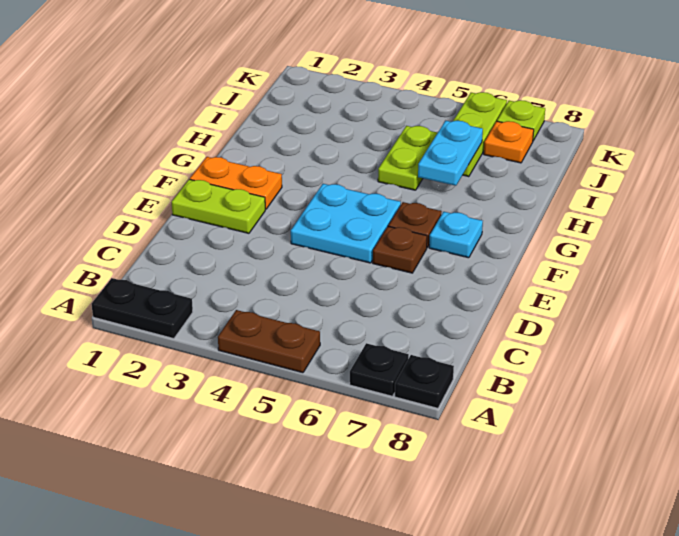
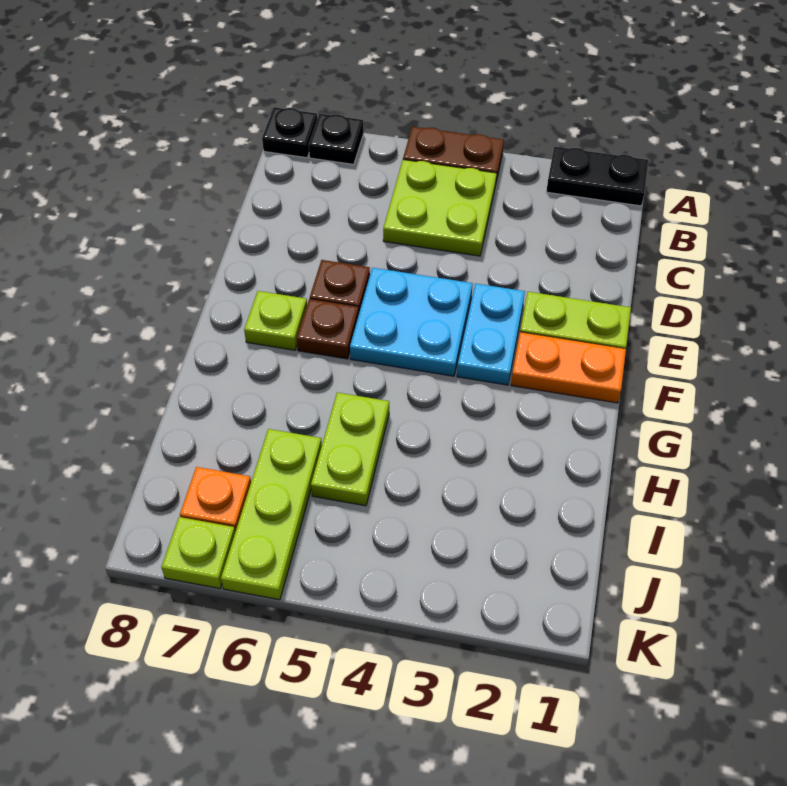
none -> lime plate B4:C5 level 1
cyan plate F7 level 1 -> lime plate F7 level 1
cyan plate H6:I6 level 2 -> cyan plate E3:F3 level 1

